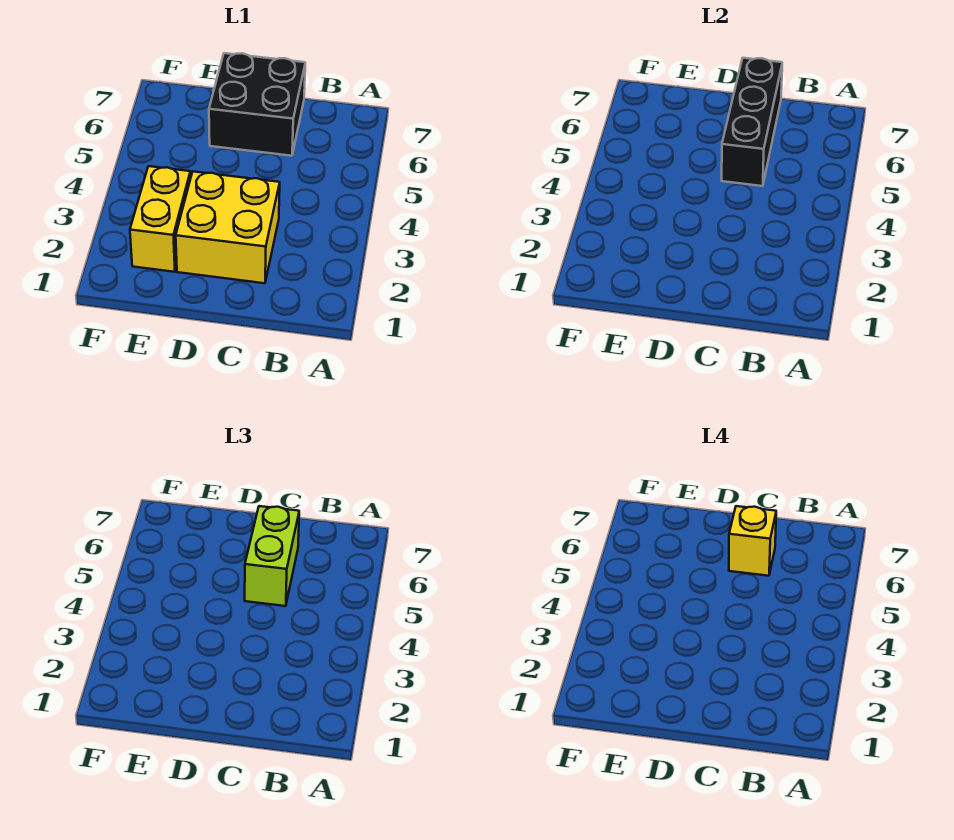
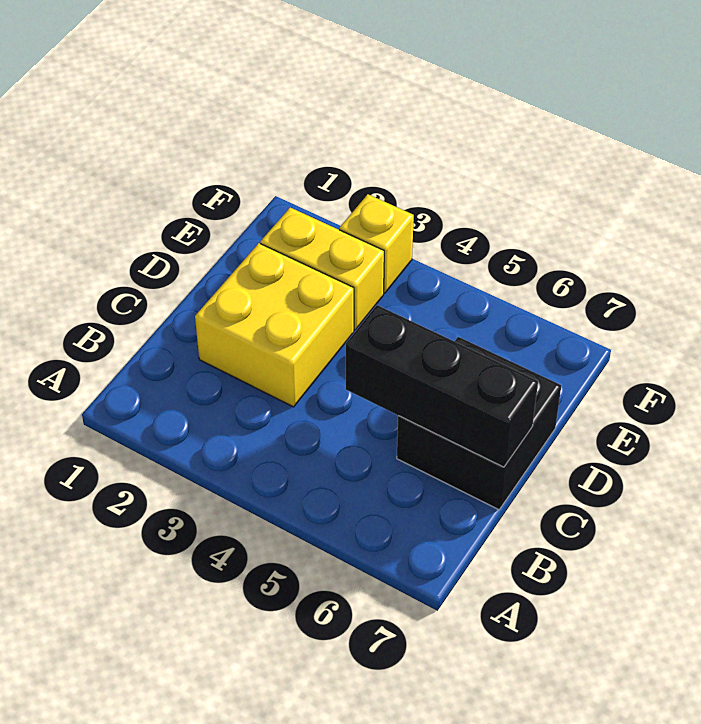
lime brick C5:C6 level 3 -> none
yellow brick C6 level 4 -> yellow brick F3 level 1

